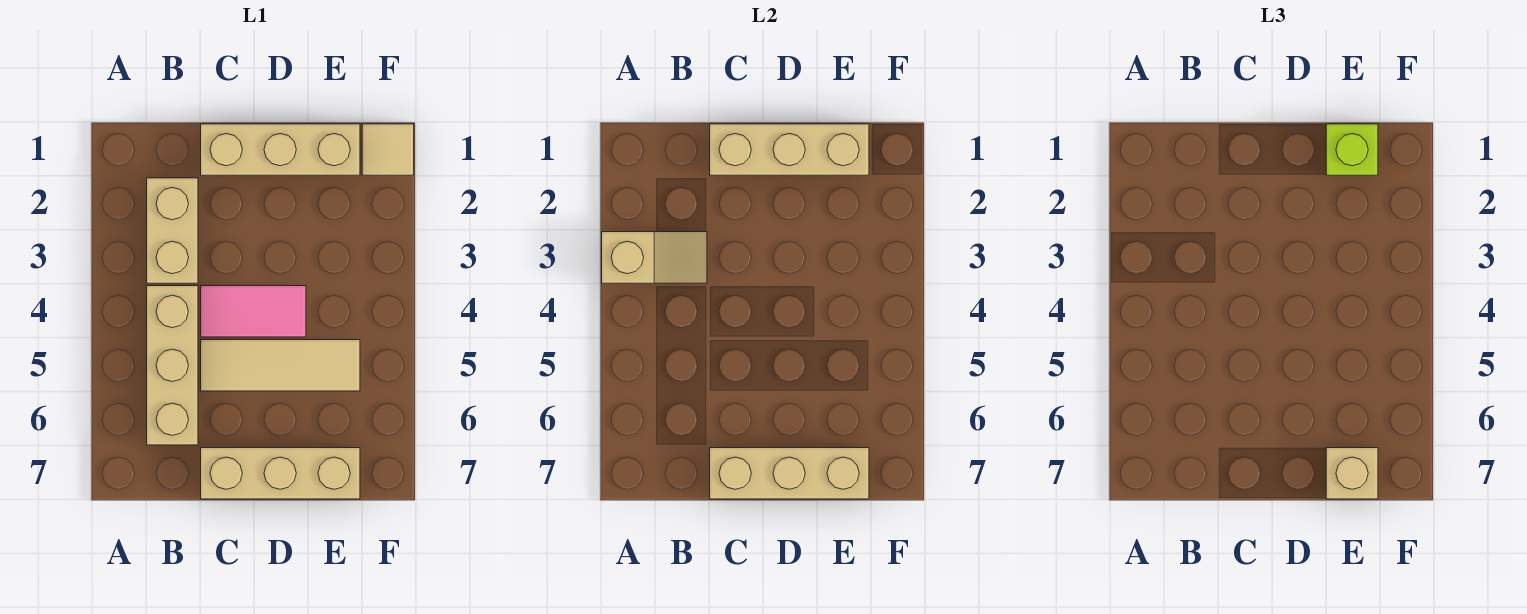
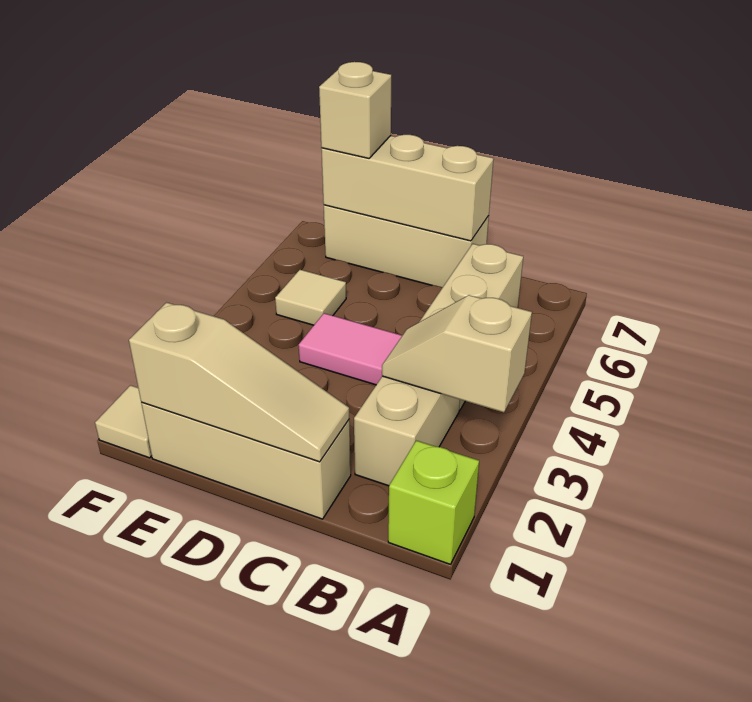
tan brick C1:E1 level 2 -> tan slope C1:E1 level 2 top E
tan tile C5:E5 level 1 -> tan tile E5 level 1
lime brick E1 level 3 -> lime brick A1 level 1

